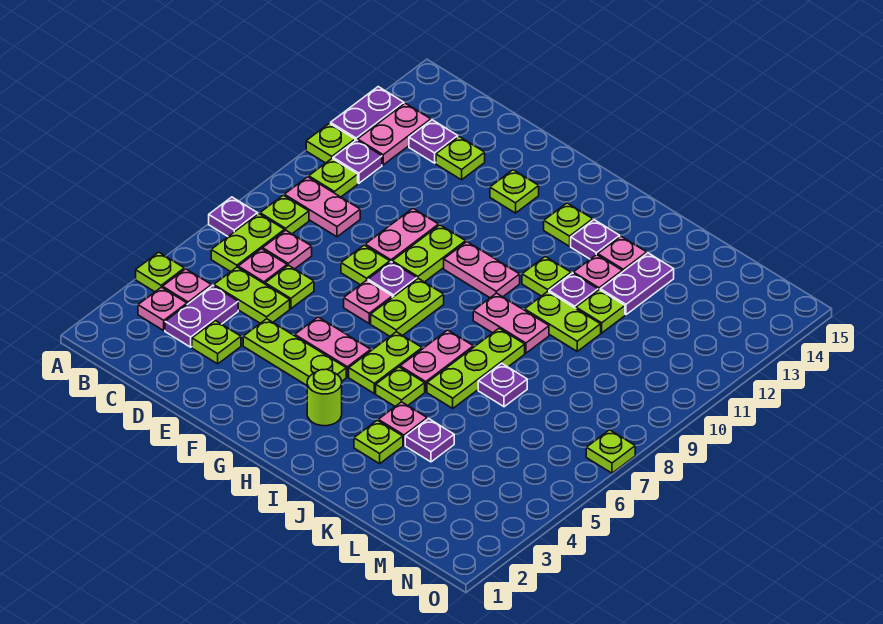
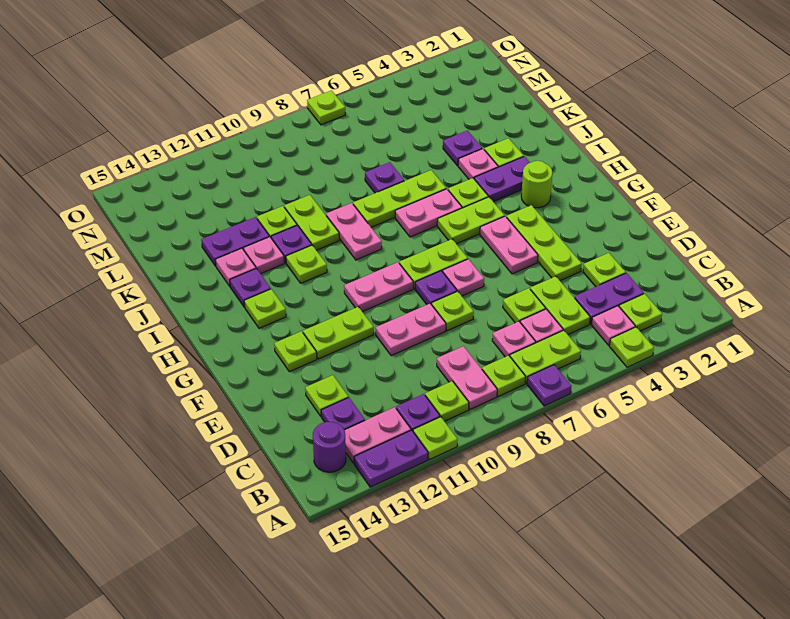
pink plate B3 level 1 -> lime plate B3 level 1
none -> purple round brick B14 level 1
lime plate F9:F10 level 1 -> lime plate F11:F12 level 1
pink plate G10:H10 level 1 -> pink plate G9:G10 level 1
none -> purple plate I3:I4 level 1

